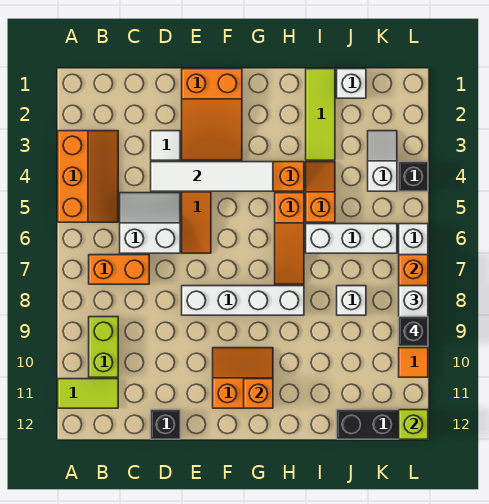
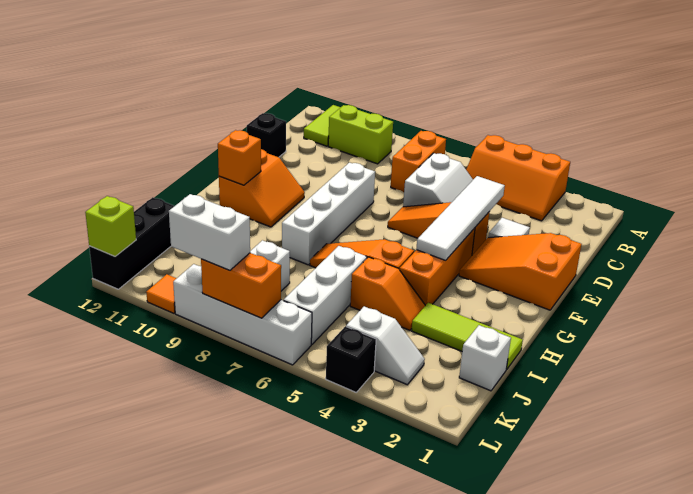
black brick L9 level 4 -> none

